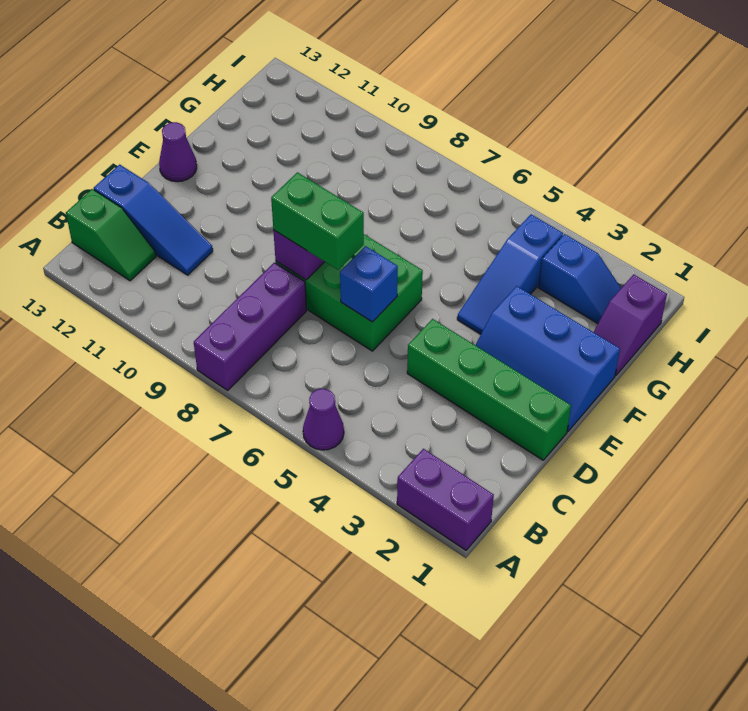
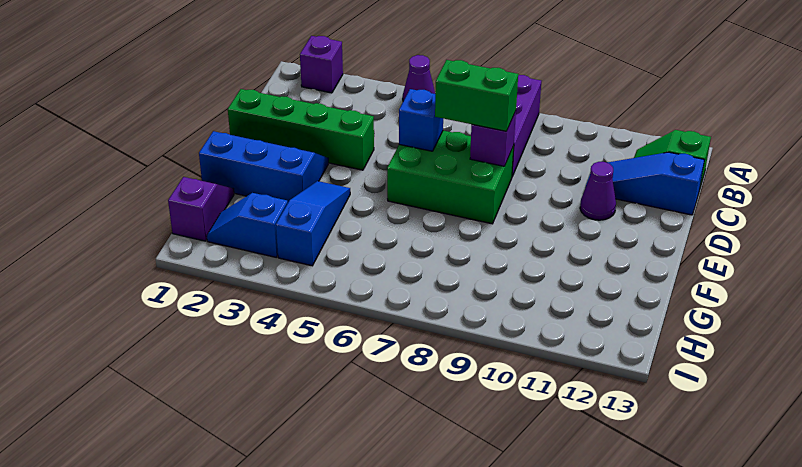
purple brick A1:A2 level 1 -> purple brick A2 level 1
purple cone E13 level 1 -> purple cone D11 level 1

